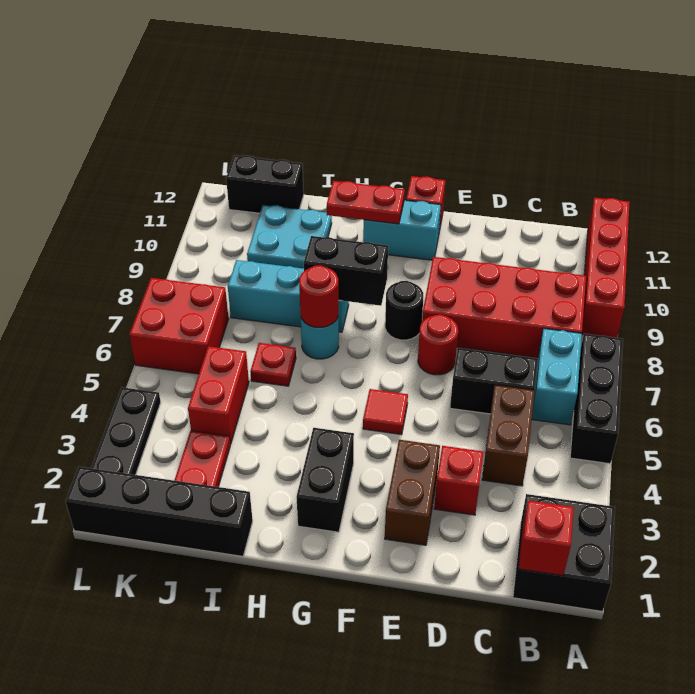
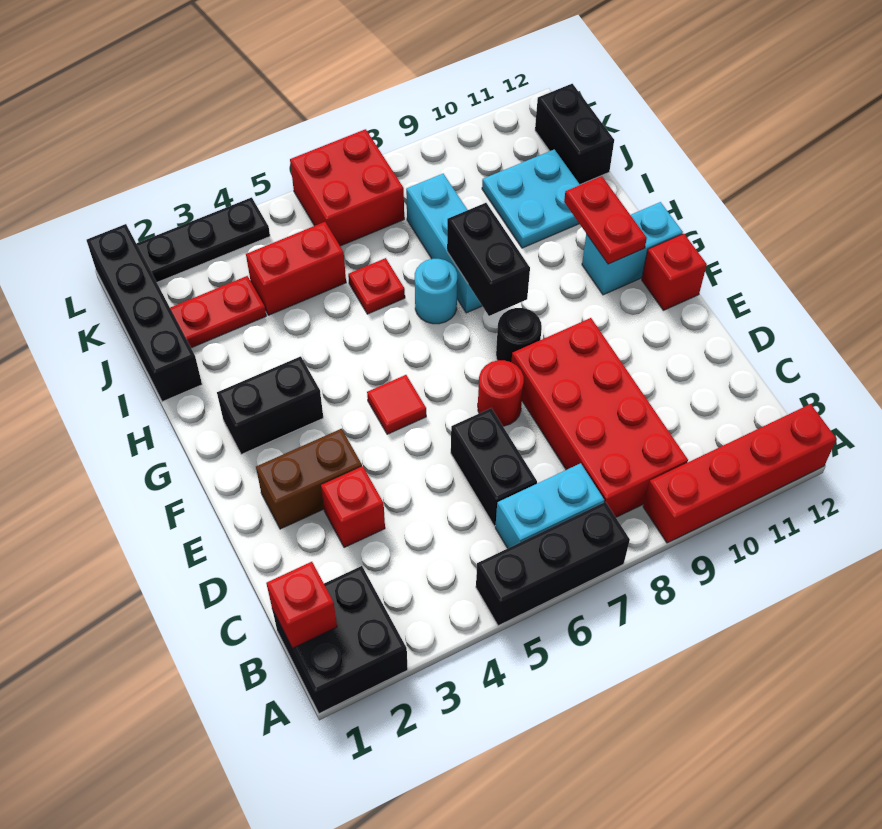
brown brick C4:C5 level 1 -> none
cyan brick F11:G11 level 1 -> cyan brick G11:G12 level 1
red round brick H7 level 2 -> none

